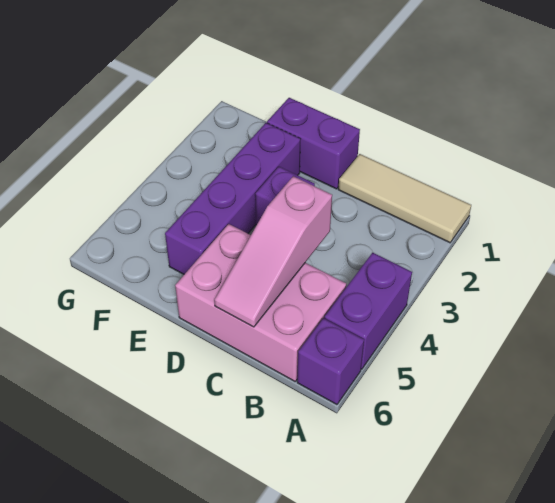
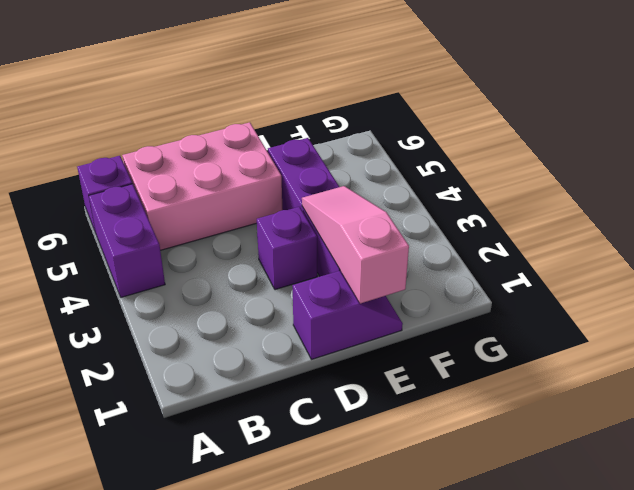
tan tile A1:C1 level 1 -> none
pink slope C4:C6 level 2 top 4 -> pink slope E1:E3 level 2 top 1
purple brick D1:E1 level 1 -> purple slope D1:E1 level 1 top D

